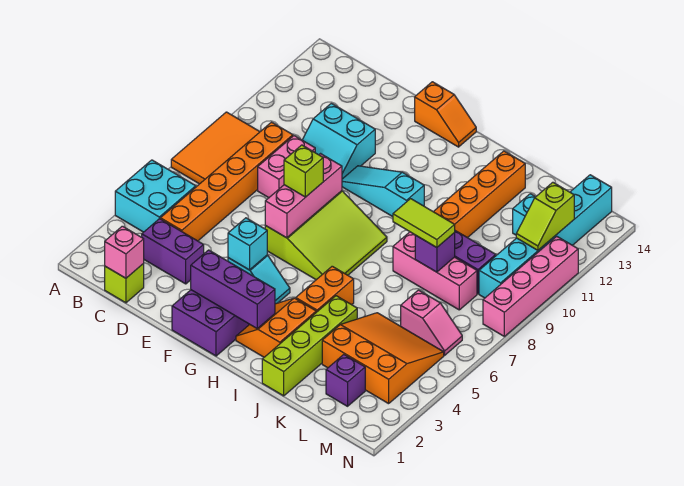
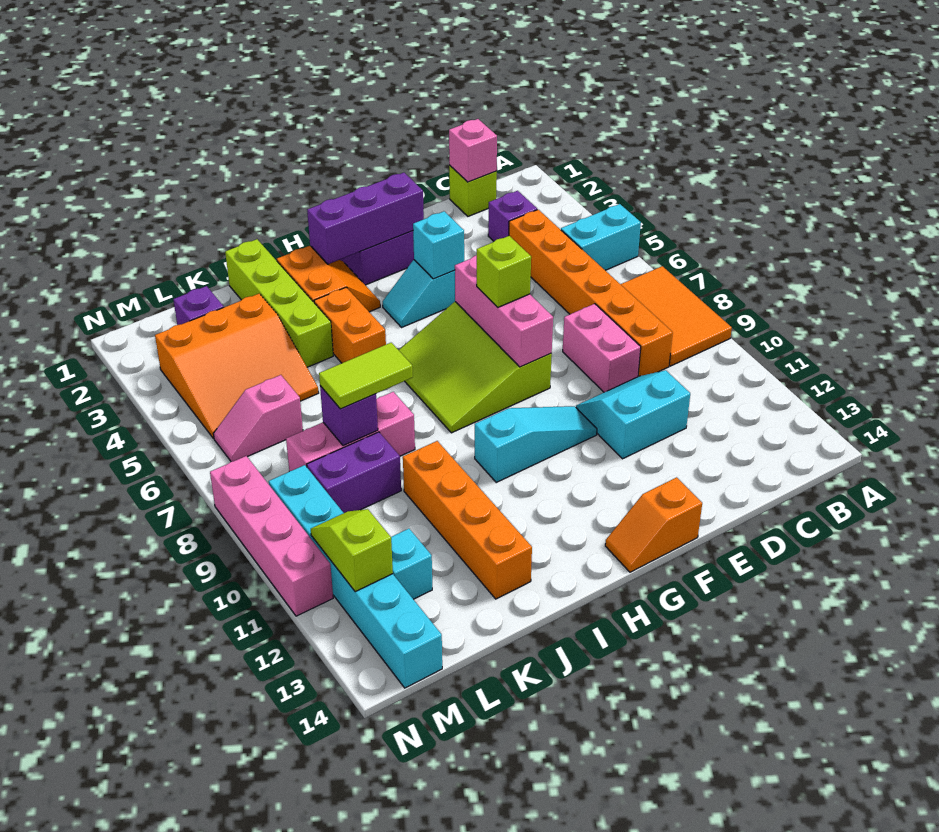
cyan brick A4:B5 level 1 -> cyan brick A5:B5 level 1
purple brick C3:D3 level 1 -> purple brick C3 level 1

